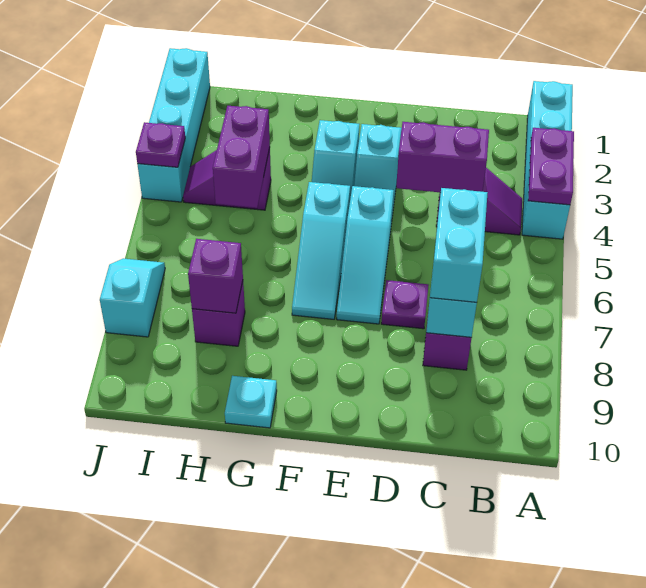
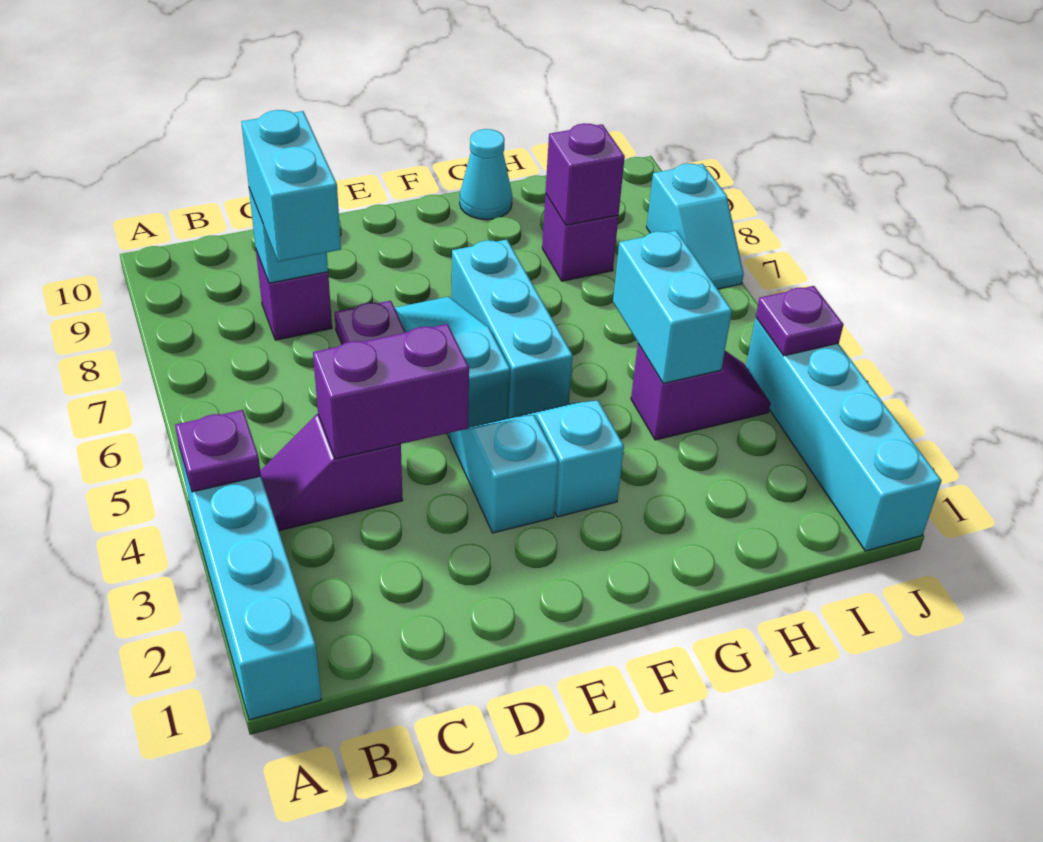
purple plate A3:A4 level 2 -> purple plate A4 level 2
cyan slope F5:F7 level 1 top 5 -> cyan brick F5:F7 level 1
cyan plate G10 level 1 -> cyan cone G10 level 1
purple brick H4:H5 level 2 -> cyan brick H4:H5 level 2

